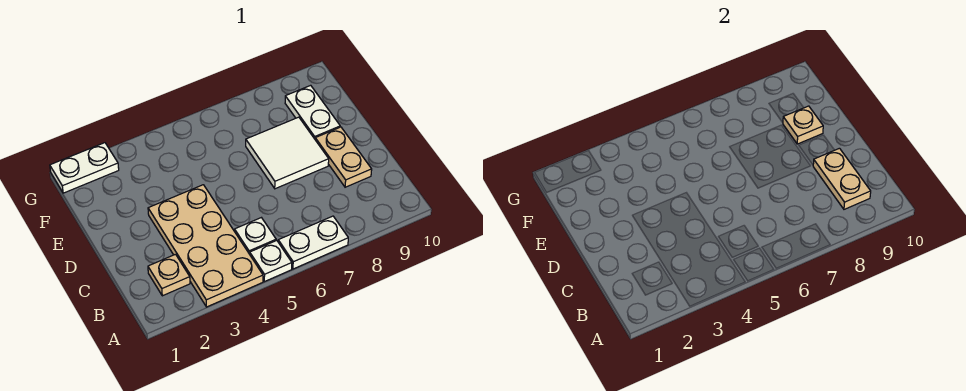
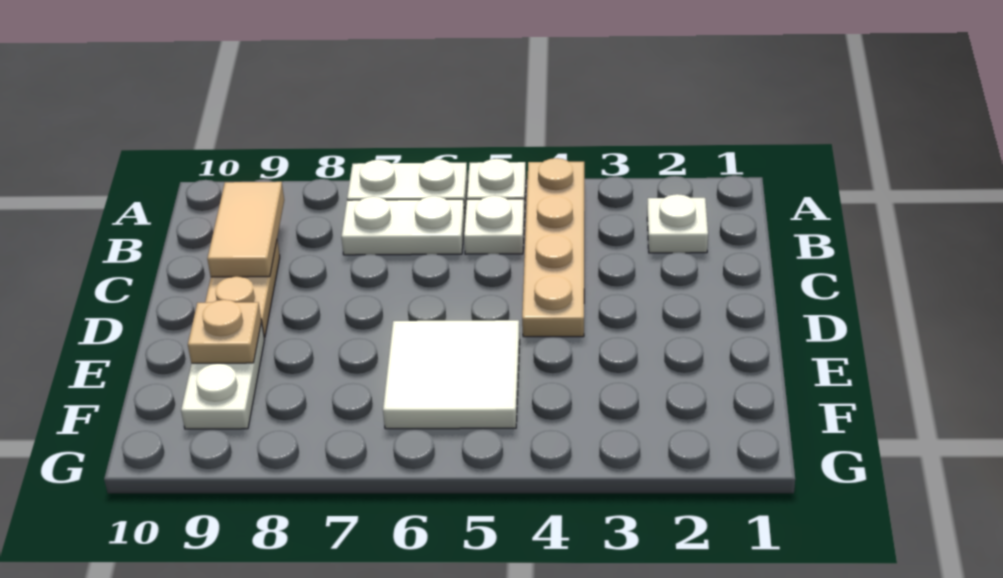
tan plate A3:D4 level 1 -> tan plate A4:D4 level 1
tan plate B2 level 1 -> white plate B2 level 1
tan plate B9:C9 level 2 -> tan tile B9:C9 level 2
white tile D7:E8 level 1 -> white tile E5:F6 level 1
white plate G1:G2 level 1 -> white plate B6:B7 level 1

